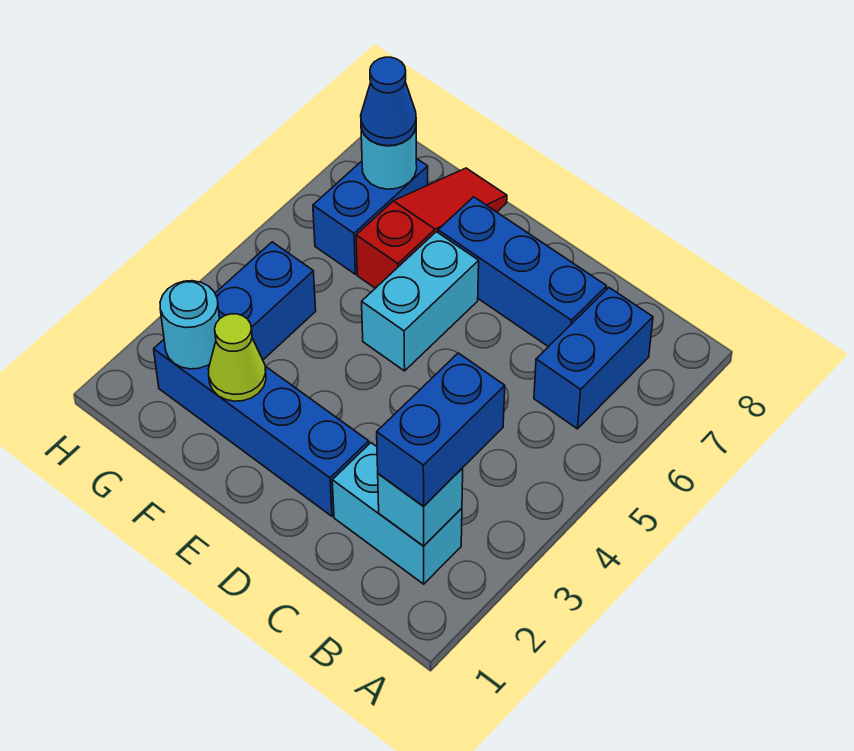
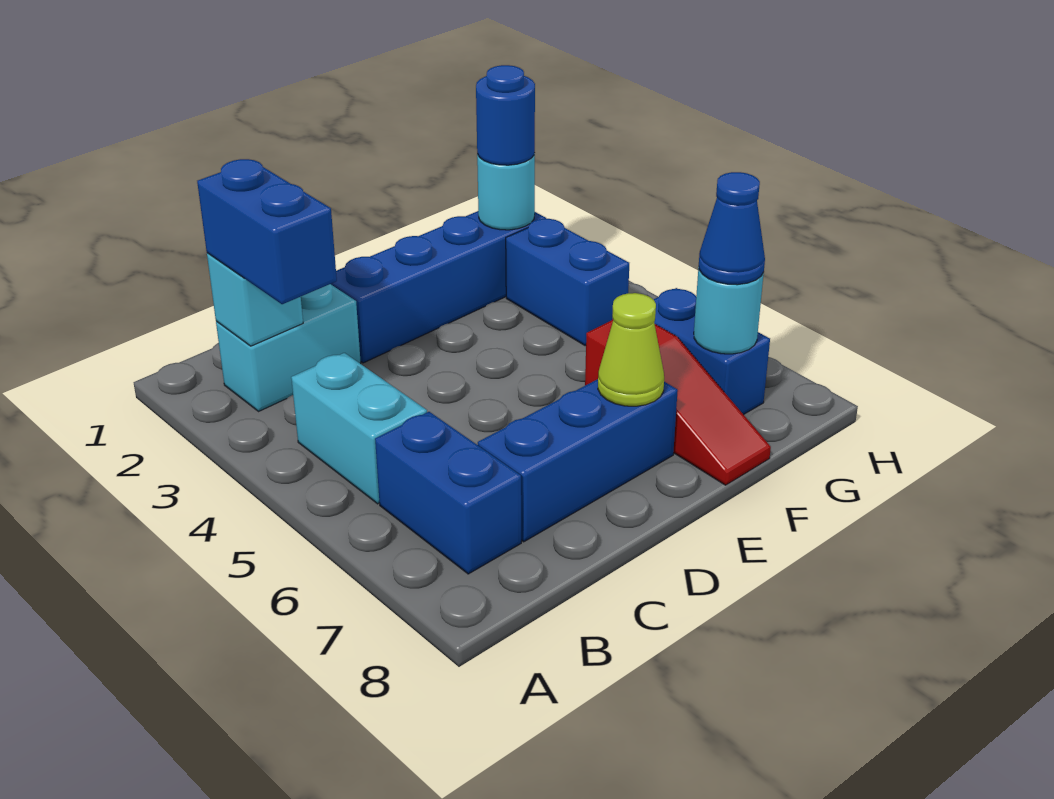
cyan brick E5:E6 level 1 -> cyan brick B4:B5 level 1
lime cone F2 level 2 -> lime cone E7 level 2
none -> blue round brick G2 level 3

